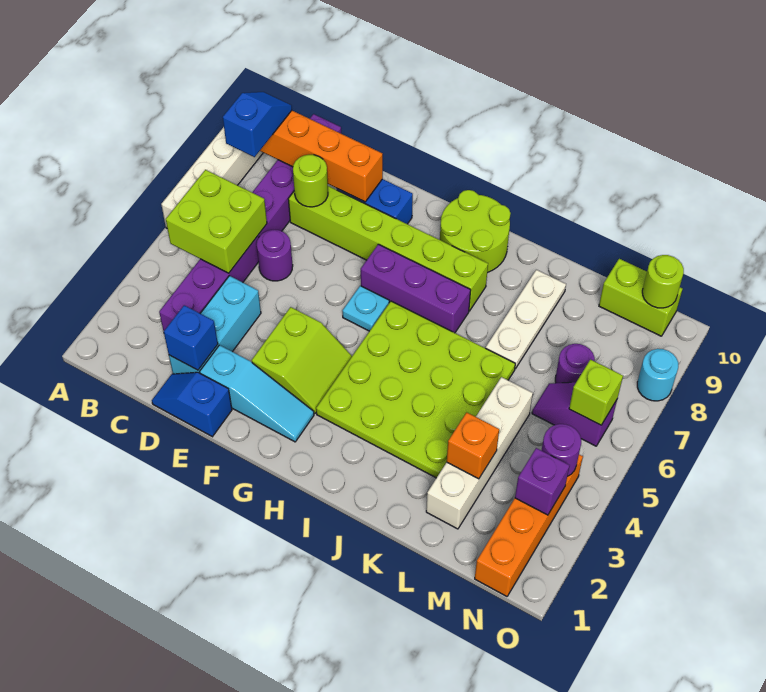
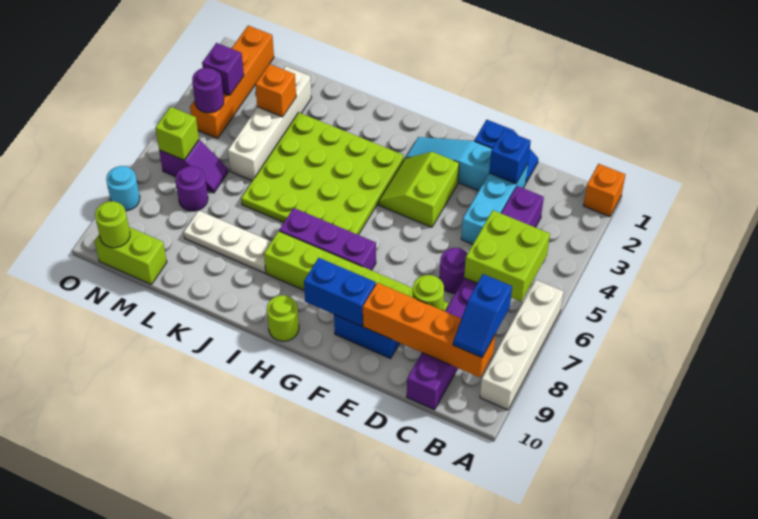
none -> orange brick A1 level 1
none -> blue brick F9:G9 level 2
cyan plate G6 level 1 -> none
lime round brick H9:I10 level 1 -> lime round brick H10 level 1
white plate K7:K9 level 1 -> white plate J8:L8 level 1

